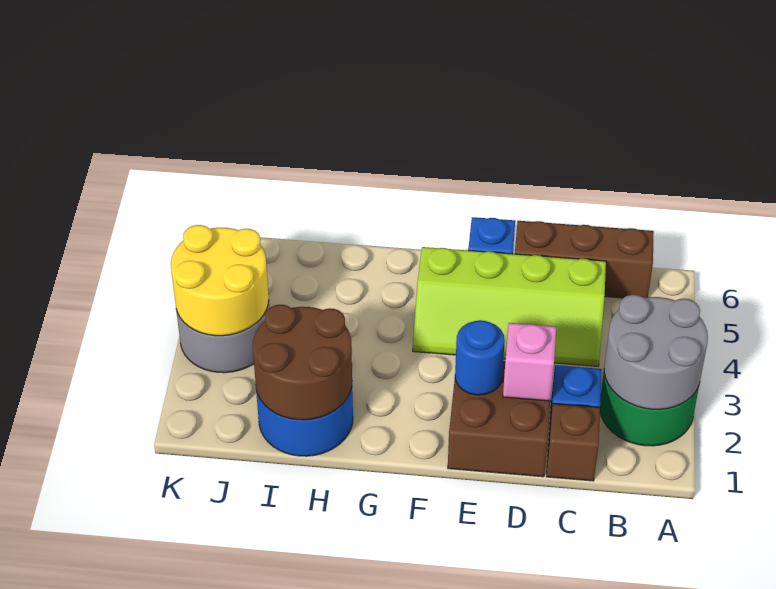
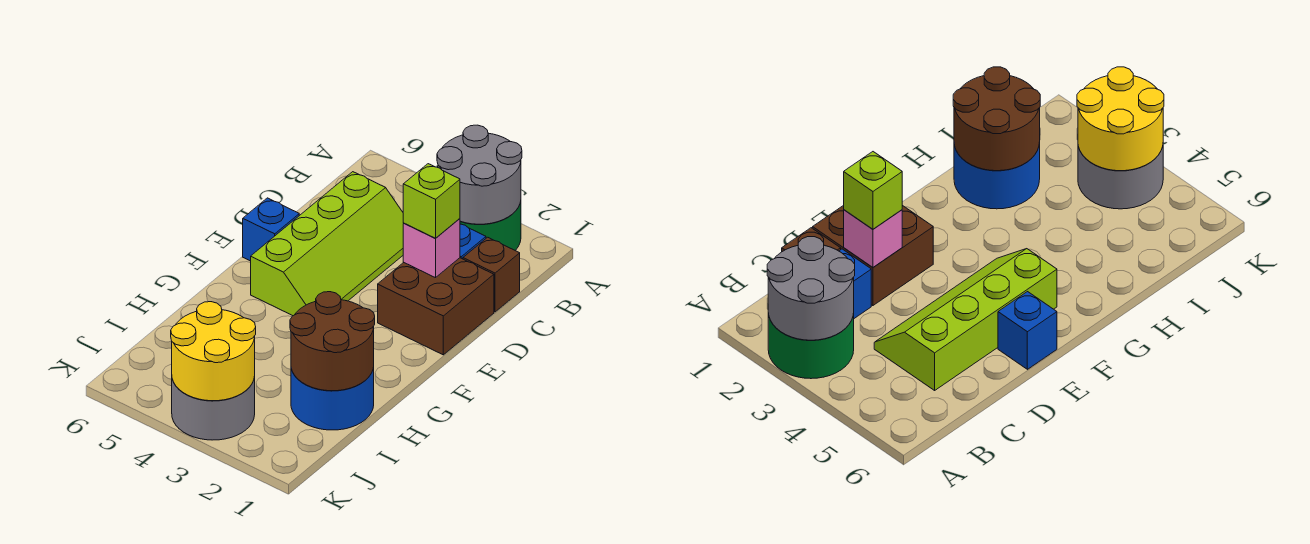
brown brick B6:D6 level 1 -> none
none -> lime brick D2 level 3
blue round brick E2 level 2 -> none

